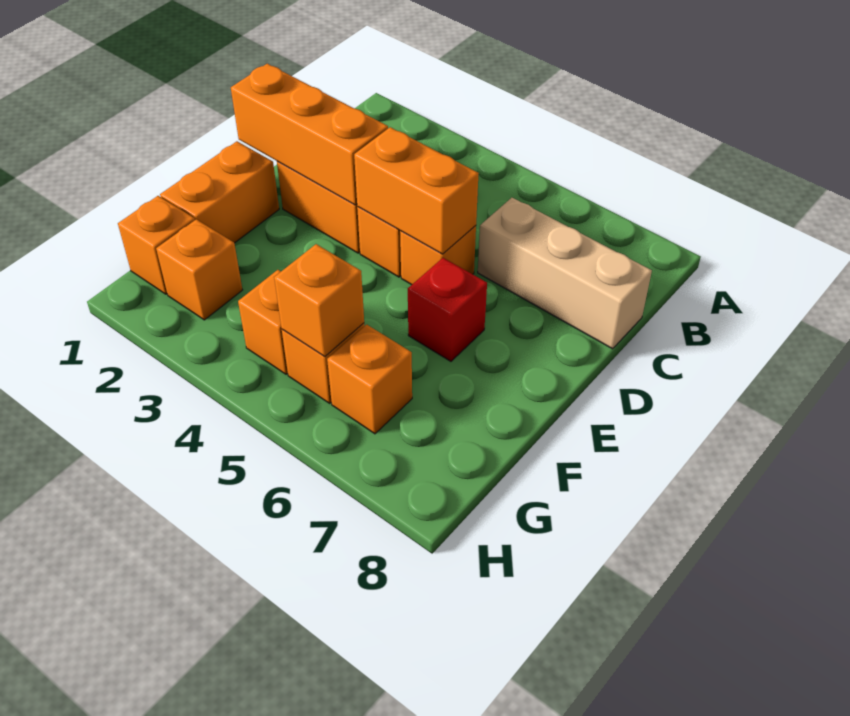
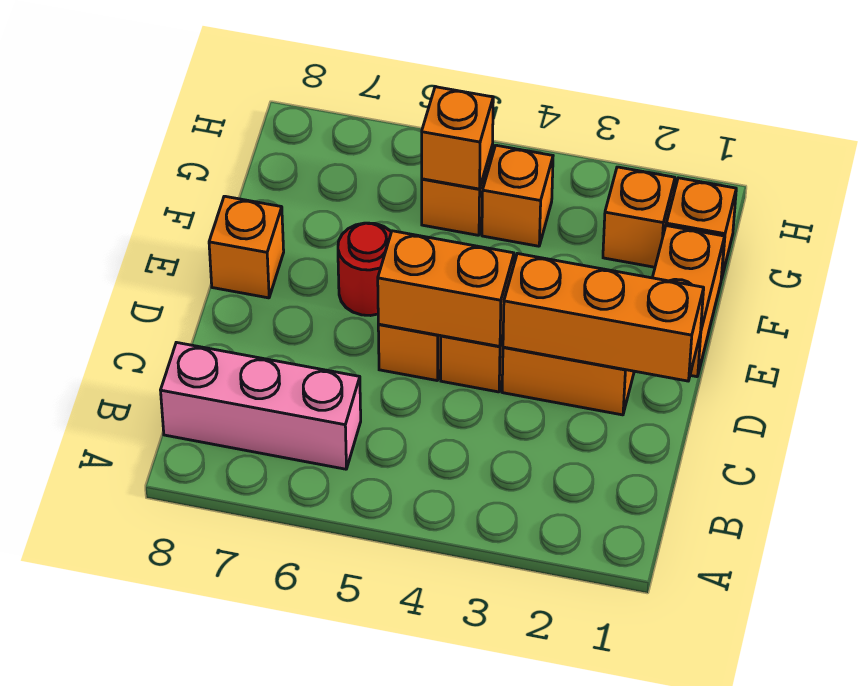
none -> pink brick B6:B8 level 1
tan brick C6:C8 level 1 -> none
red brick E6 level 1 -> red round brick E6 level 1
orange brick G6 level 1 -> orange brick E8 level 1

